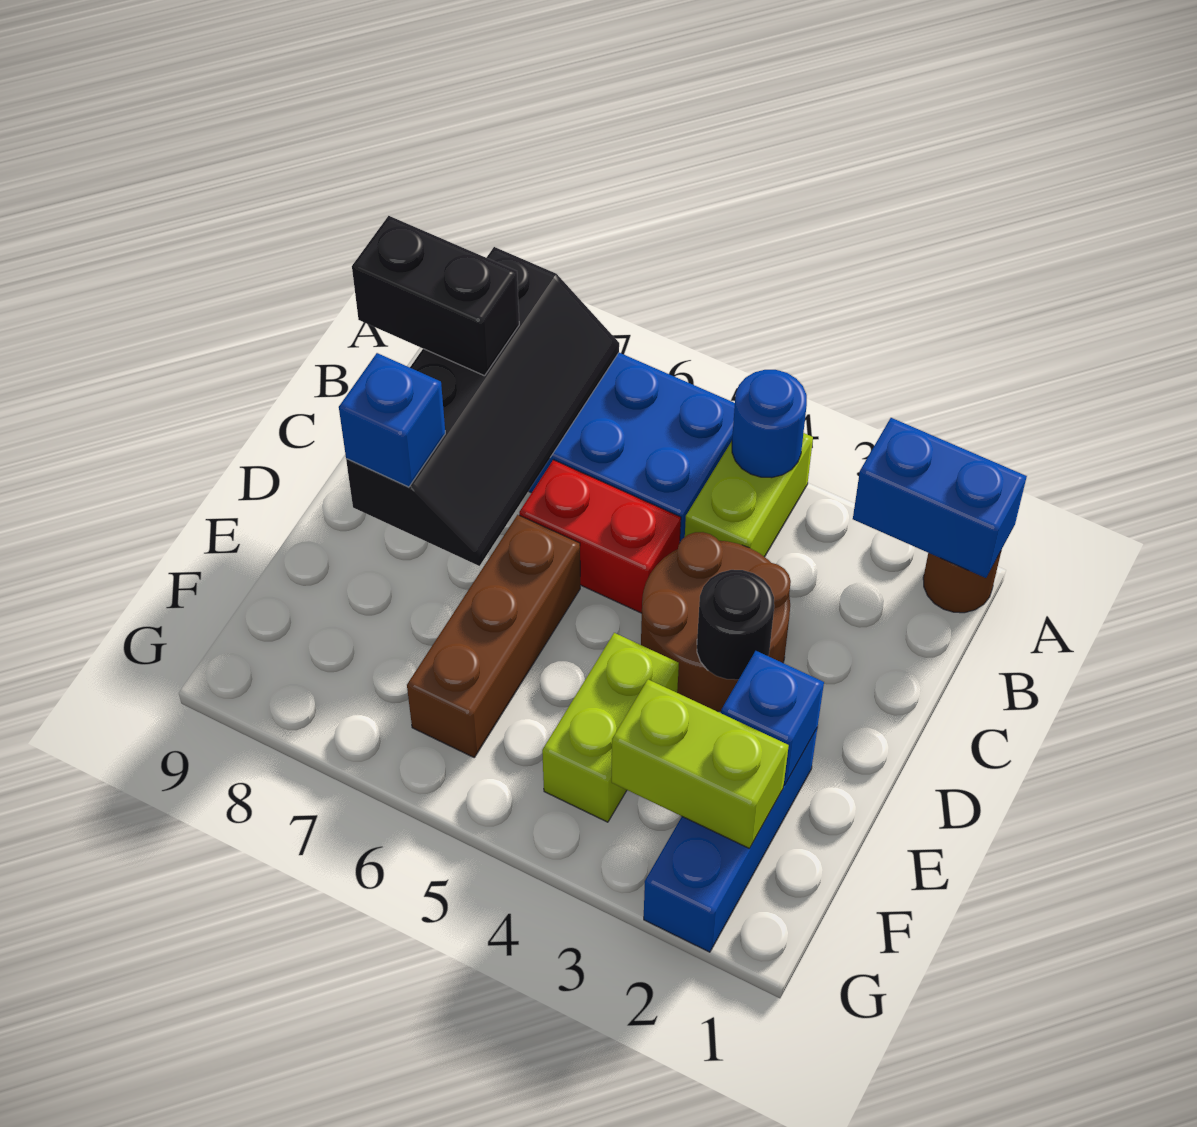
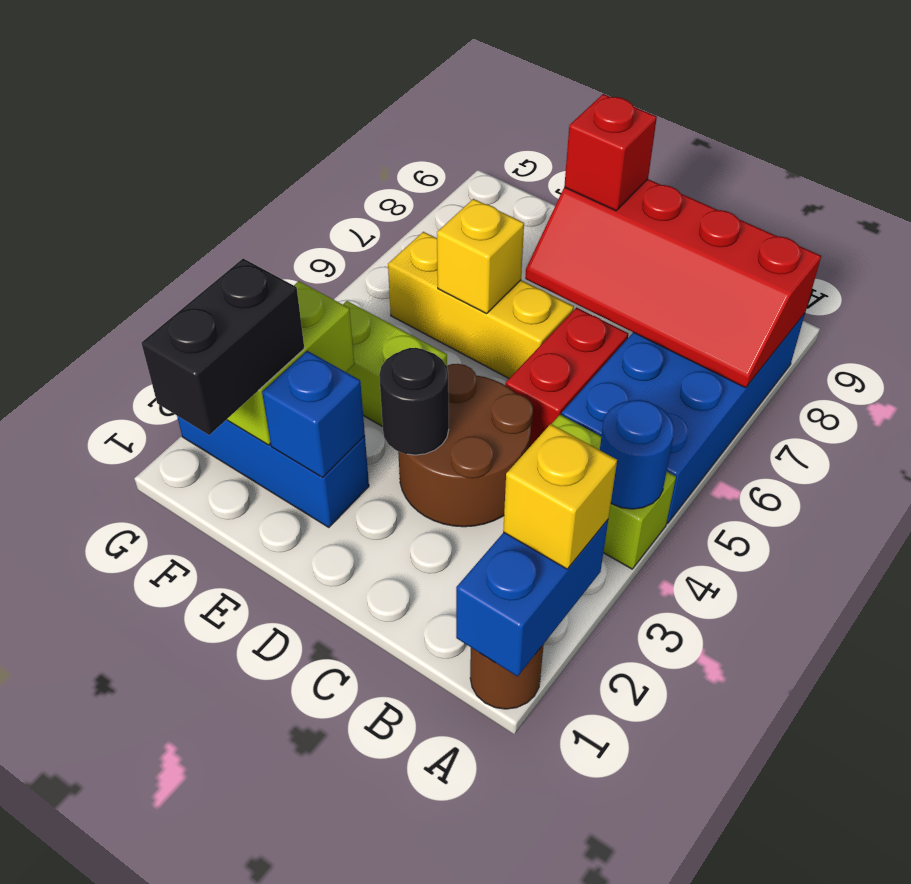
none -> yellow brick A2 level 3
black slope A7:D8 level 2 top 8 -> red slope A7:D8 level 2 top 8
black brick B8:B9 level 3 -> black brick F1:F2 level 3
brown brick D6:F6 level 1 -> yellow brick D6:F6 level 1
blue brick D8 level 3 -> red brick D8 level 3
none -> yellow brick E6 level 2

